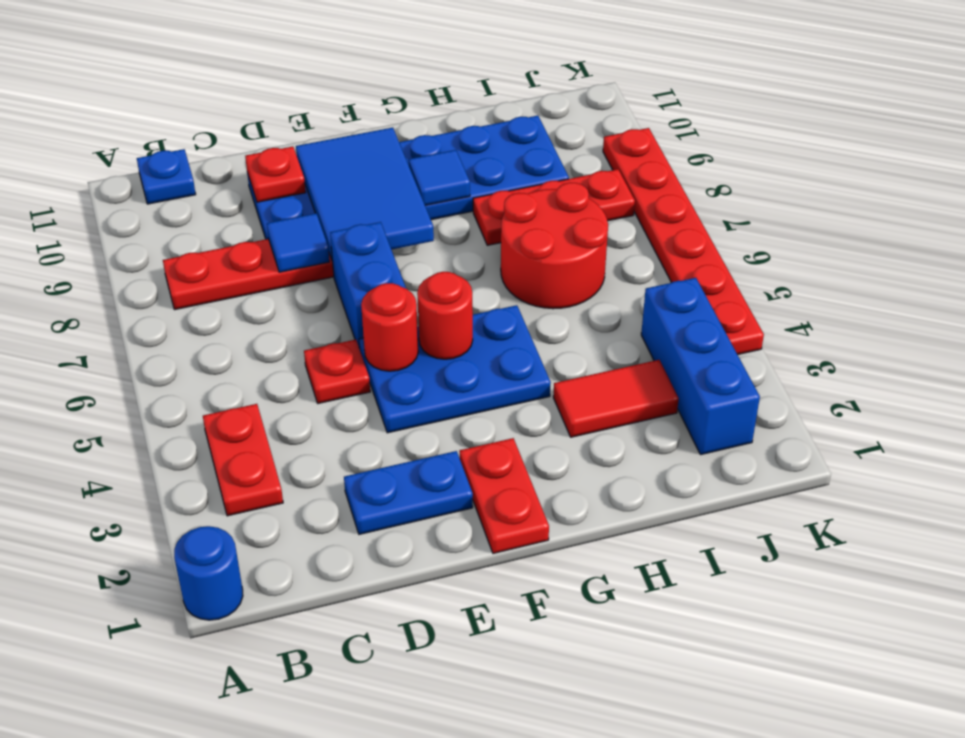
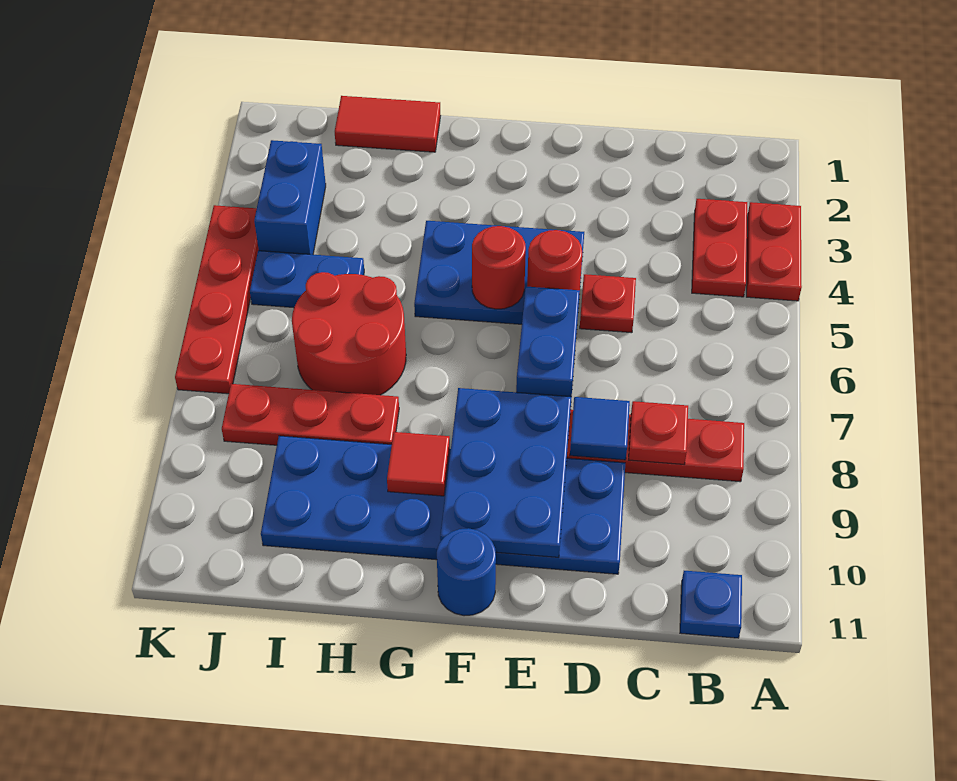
blue round brick A1 level 1 -> blue round brick F11 level 1
blue plate D2:E2 level 1 -> blue plate I5:J5 level 1
red plate D10 level 2 -> red plate C8 level 2
blue tile E8:F10 level 2 -> blue plate E8:F10 level 2
red plate F1:F2 level 1 -> red plate A3:A4 level 1
blue tile G9 level 2 -> red tile G9 level 2
red tile H3:I3 level 1 -> red tile H1:I1 level 1
blue brick J2:J4 level 1 -> blue brick J3:J4 level 1
red plate K4:K9 level 1 -> red plate K4:K7 level 1

